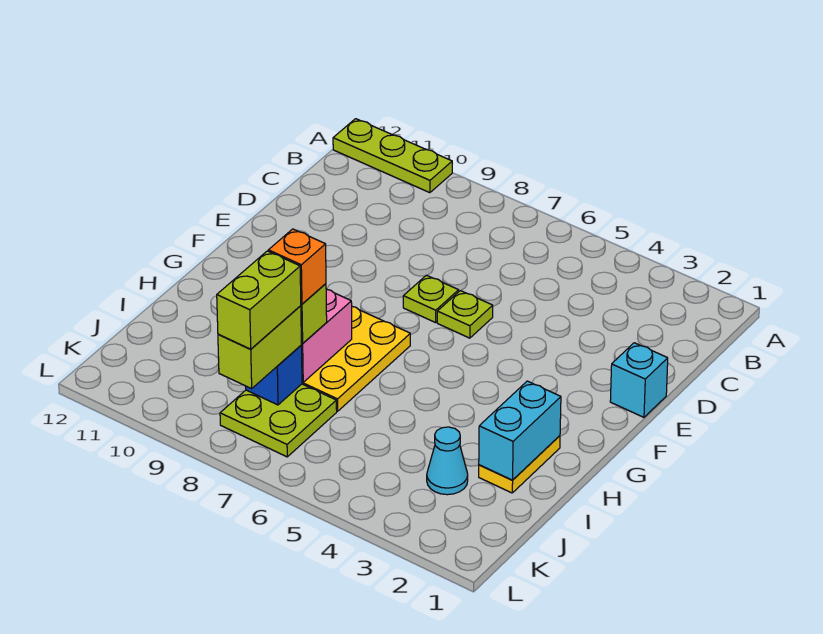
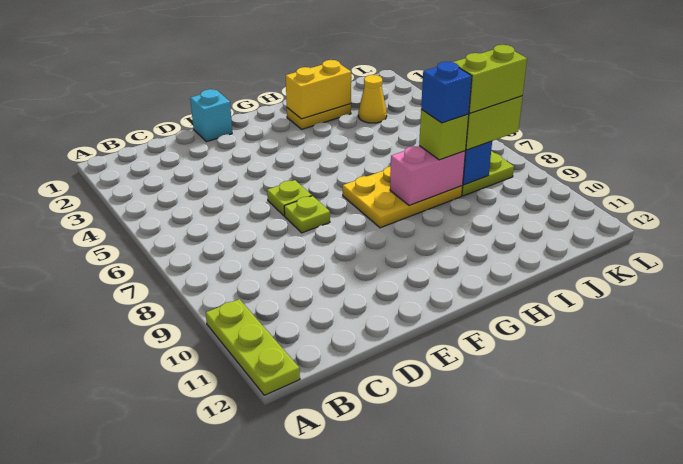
cyan brick H2:I2 level 2 -> yellow brick H2:I2 level 2
orange brick I8 level 4 -> blue brick I8 level 4
cyan cone J3 level 1 -> yellow cone J3 level 1

